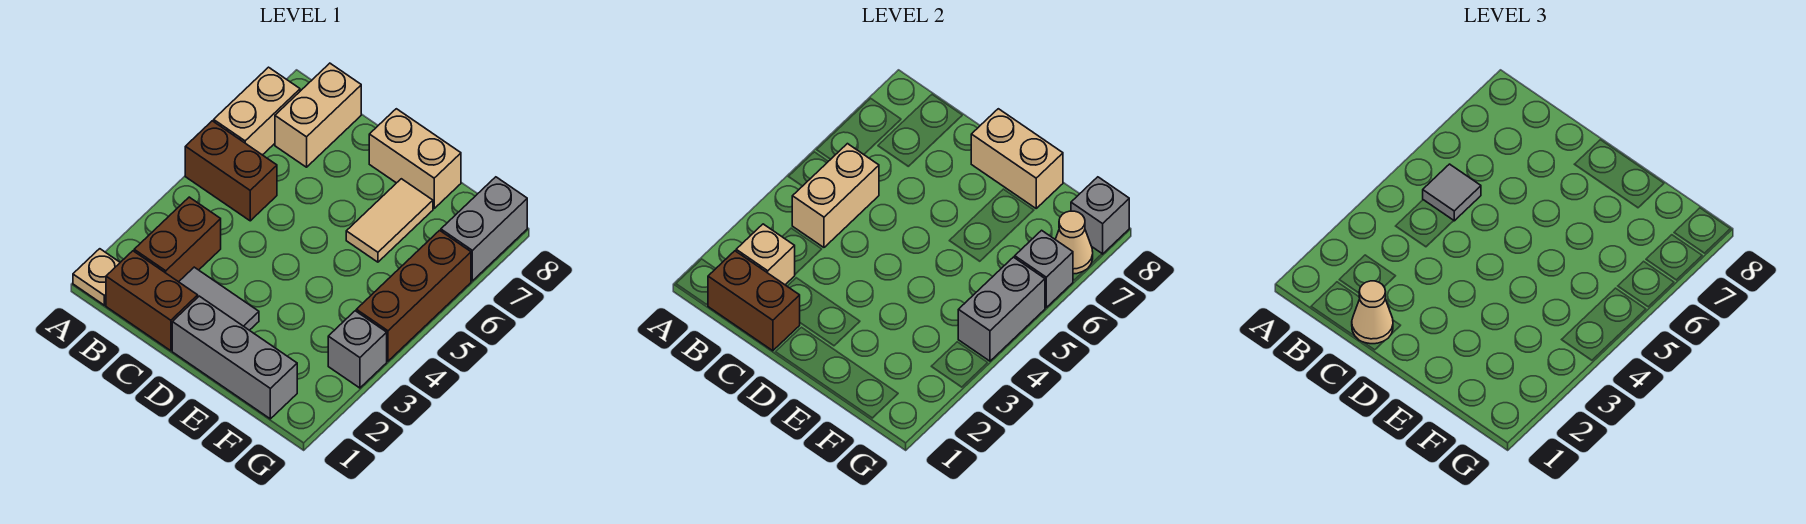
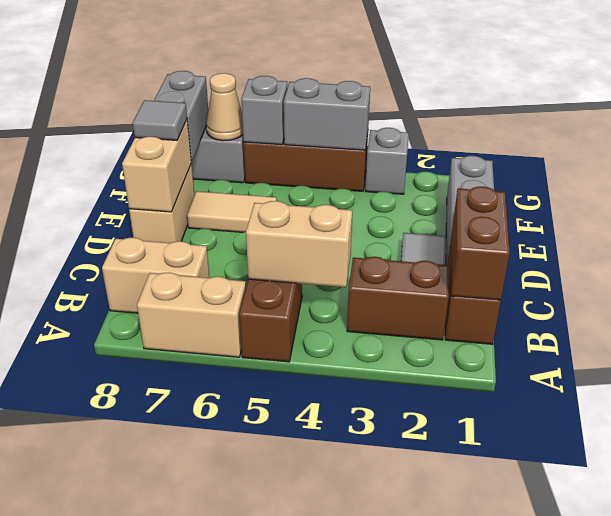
tan plate A1 level 1 -> none
tan brick B2 level 2 -> none
grey tile B5 level 3 -> grey tile E8 level 3
tan cone C1 level 3 -> none
grey brick G8 level 2 -> grey brick F8:G8 level 2

